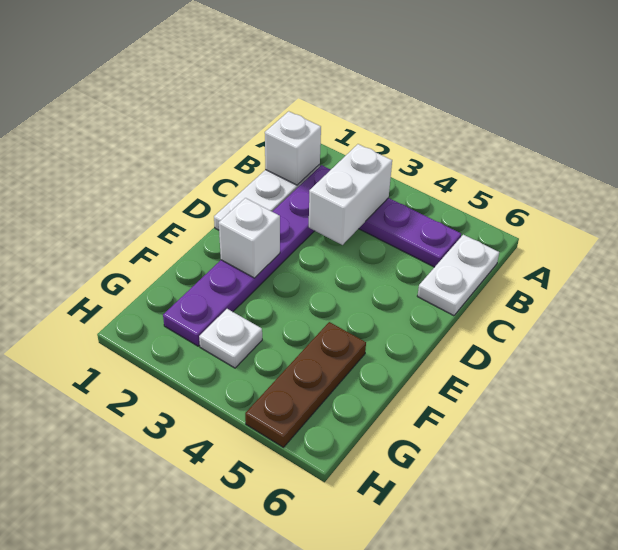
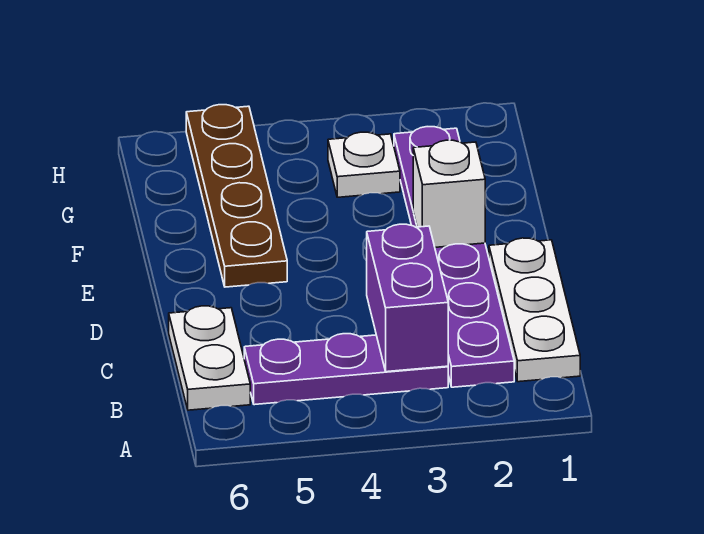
white brick B1 level 2 -> none
white brick B3:C3 level 2 -> purple brick B3:C3 level 2
brown plate F5:H5 level 1 -> brown plate E5:H5 level 1

